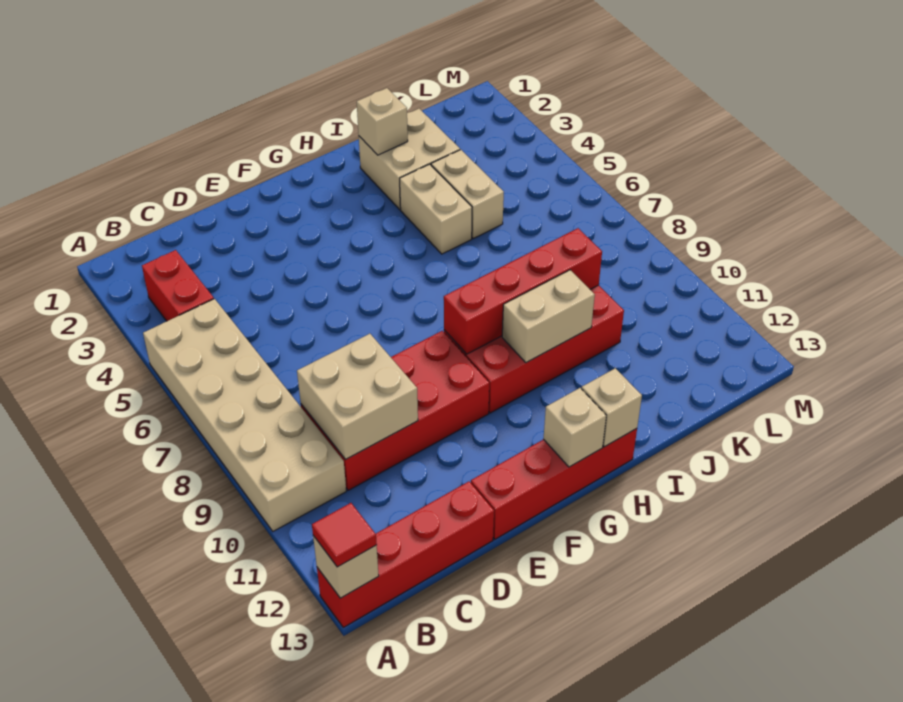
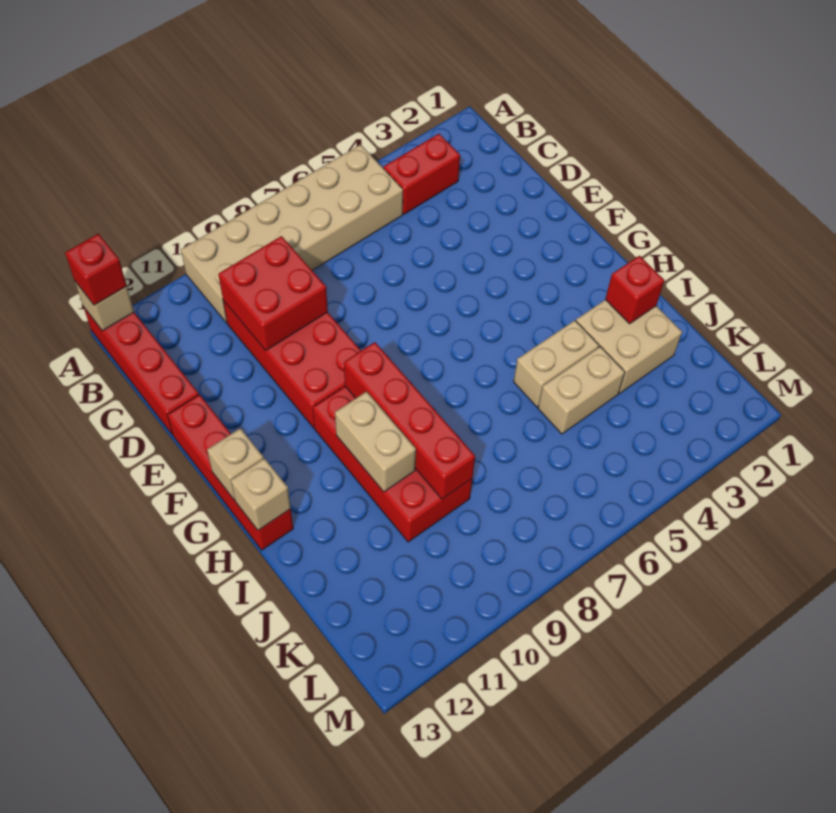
red tile A13 level 3 -> red brick A13 level 3
tan brick C9:D10 level 2 -> red brick C9:D10 level 2
tan brick I2 level 2 -> red brick I2 level 2

